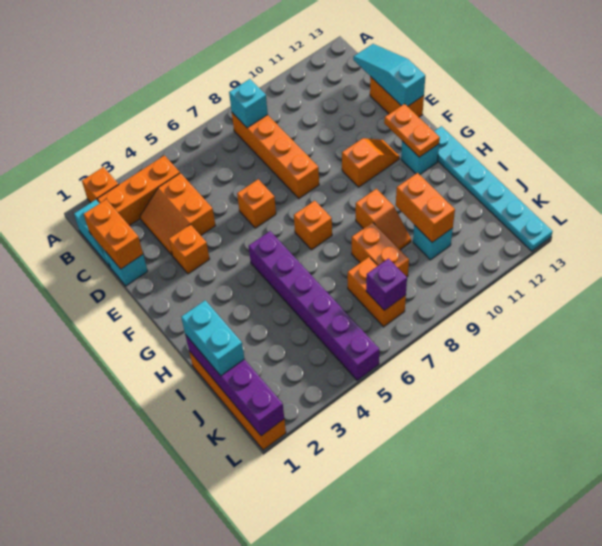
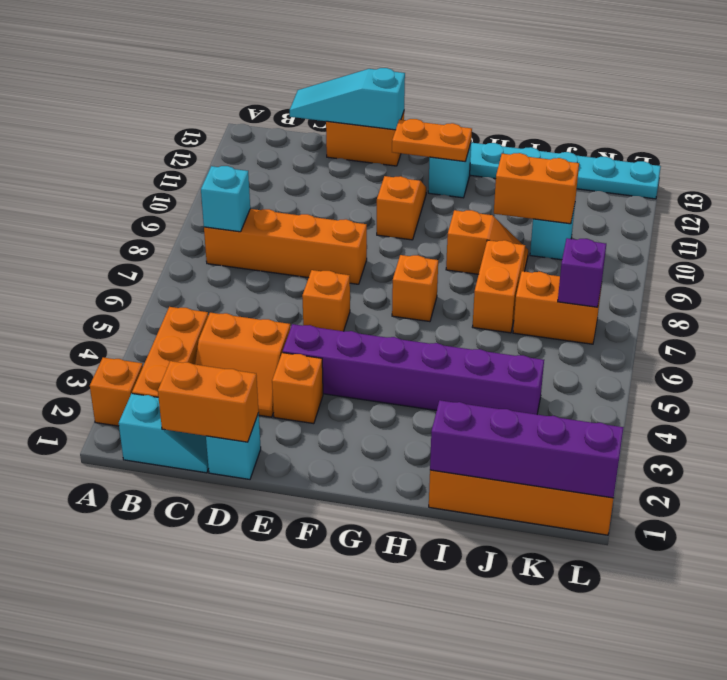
purple brick G5:L5 level 1 -> purple brick E4:J4 level 1
cyan brick I1:J1 level 3 -> none
orange brick I8:J8 level 1 -> orange brick I7:I8 level 1

